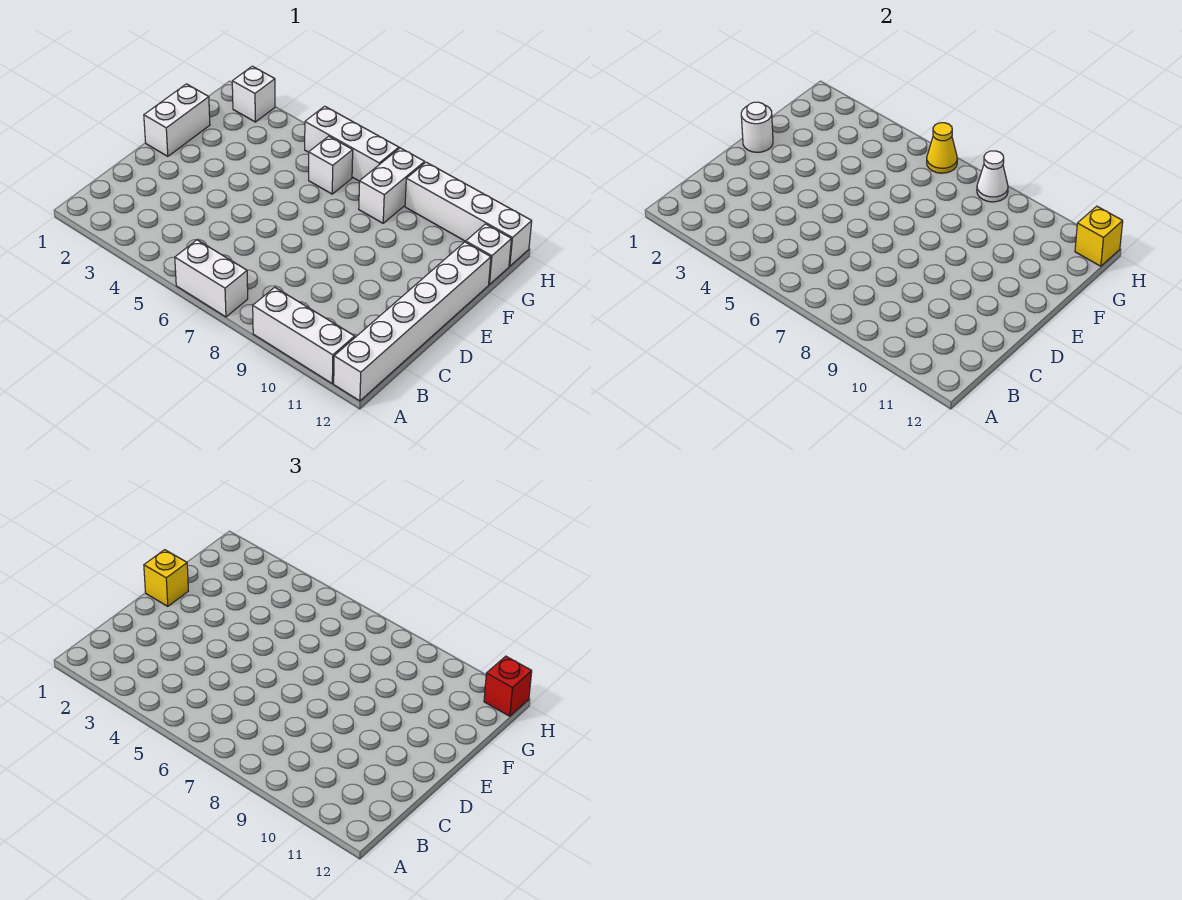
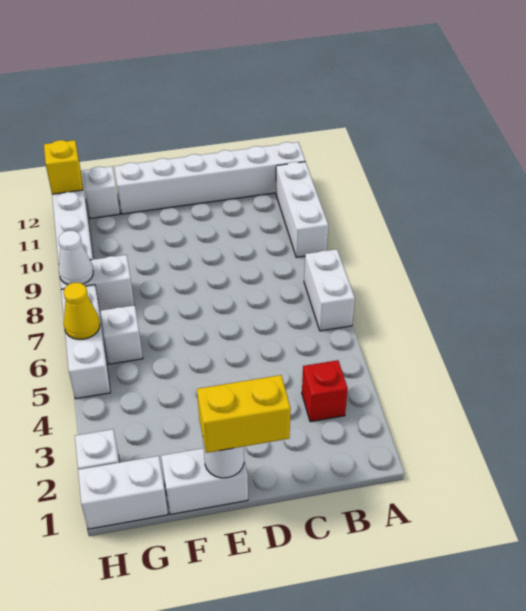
yellow brick E1 level 3 -> yellow brick D1:E1 level 3
none -> white brick G1:H1 level 1
red brick H12 level 3 -> red brick B3 level 1

